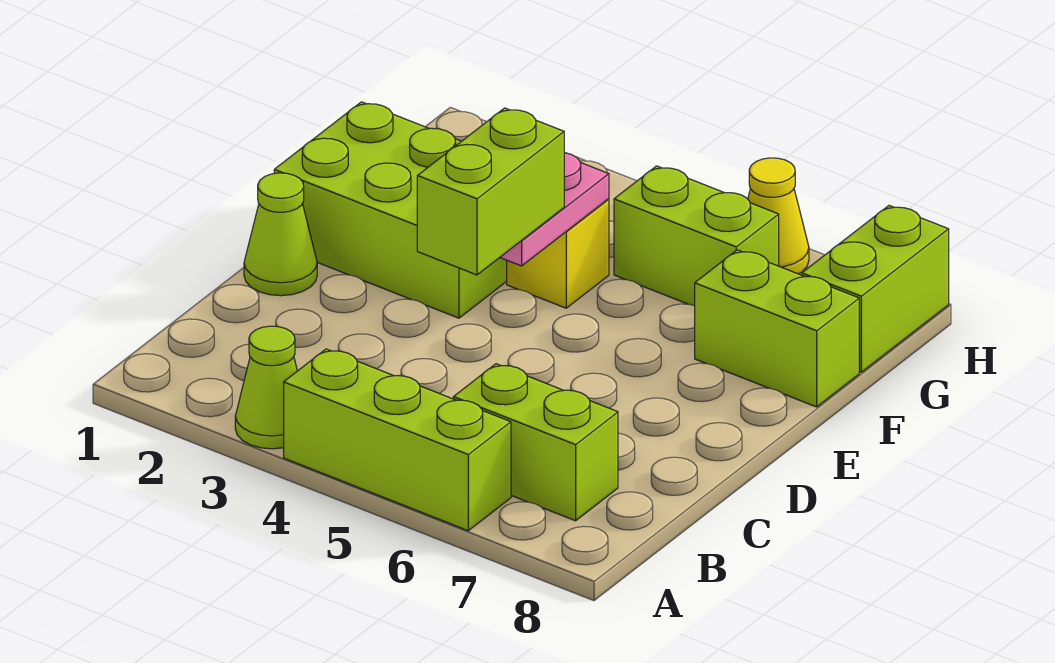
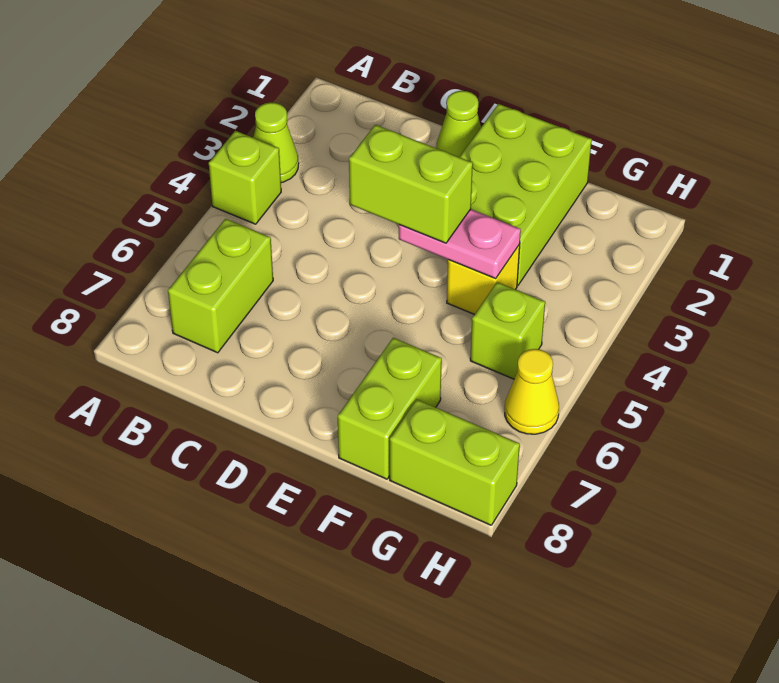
lime brick A4:A6 level 1 -> lime brick A4 level 1
lime brick G5:G6 level 1 -> lime brick G5 level 1

